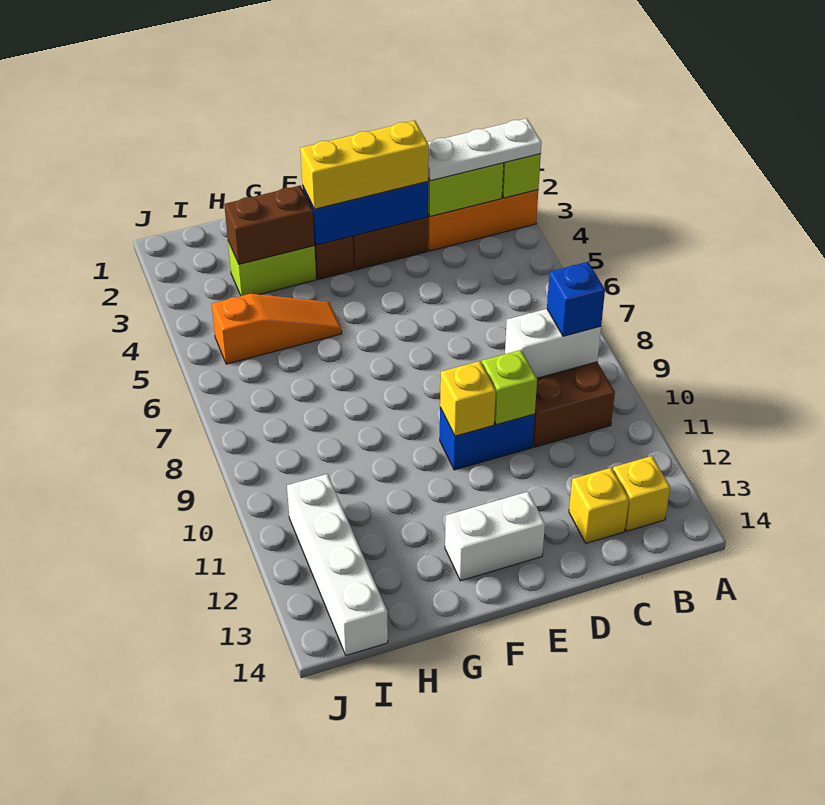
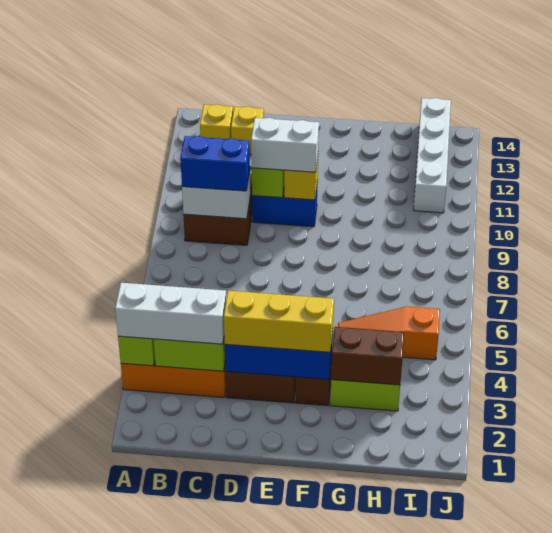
white plate A3:C3 level 3 -> white brick A3:C3 level 3
blue brick B9 level 3 -> blue brick B9:C9 level 3
white brick E13:F13 level 1 -> white brick D10:E10 level 3

